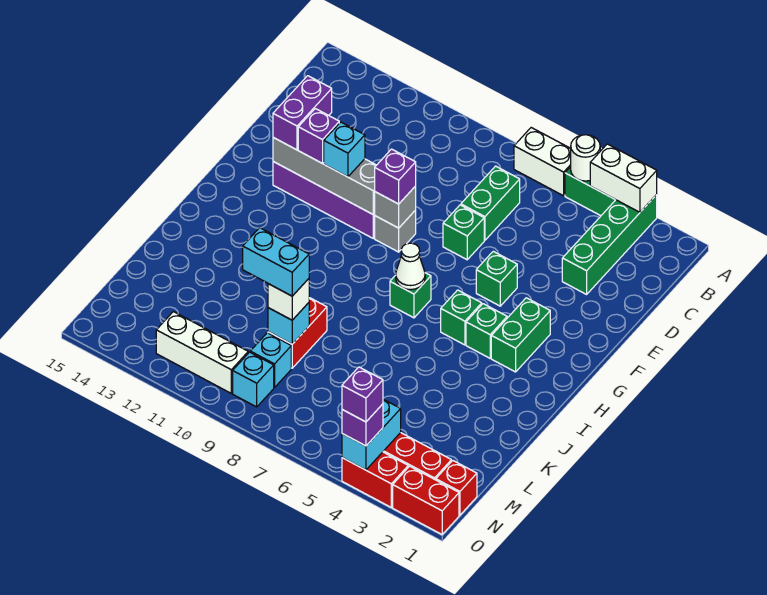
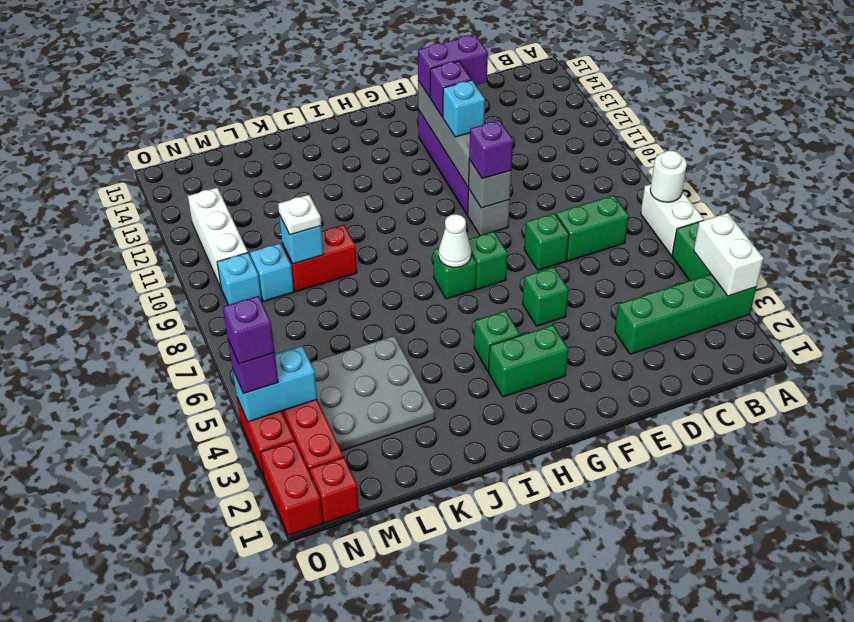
white round brick A5 level 2 -> white round brick A7 level 2
green brick H5 level 1 -> green brick G7 level 1
none -> grey plate K3:M5 level 1
white brick L9 level 3 -> white plate L9 level 3
cyan brick L9:L10 level 4 -> none

